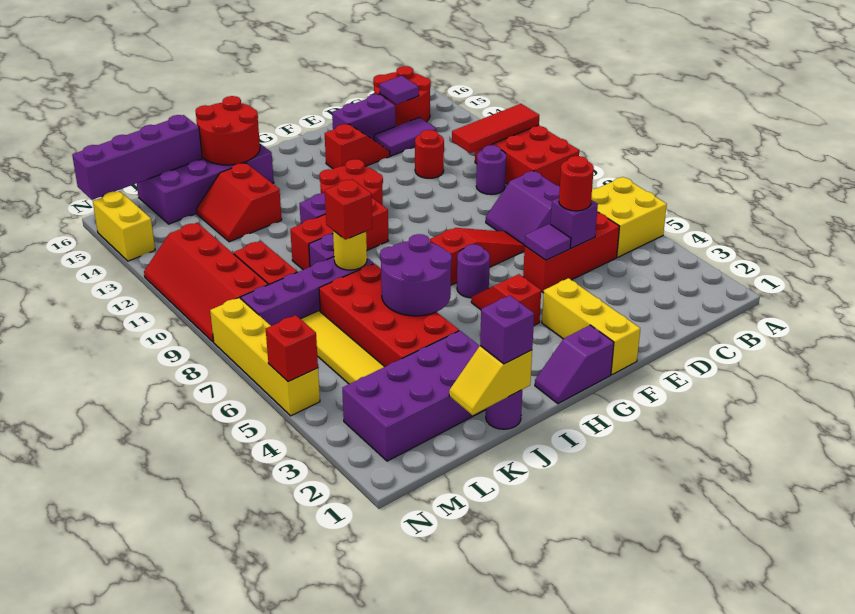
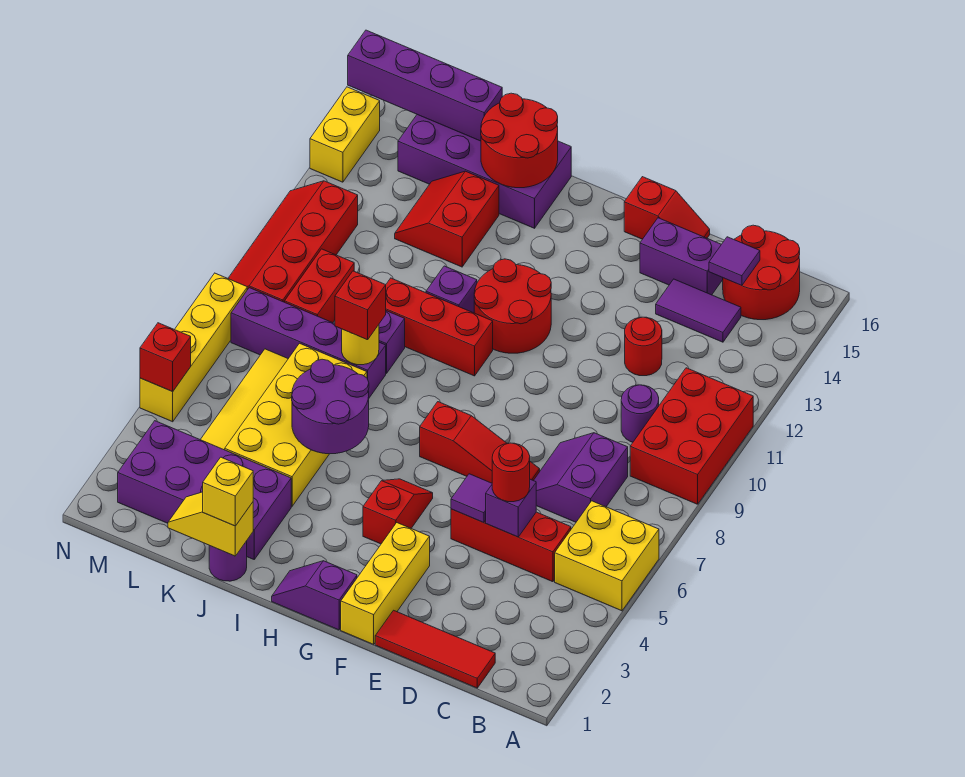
red tile A11:C11 level 2 -> red tile C1:E1 level 1
red slope E14:F14 level 1 top F -> red slope E16:F16 level 1 top F
purple round brick G6 level 1 -> none
purple brick J1 level 3 -> yellow brick J1 level 3
red brick J4:K7 level 1 -> yellow brick J4:K7 level 1

